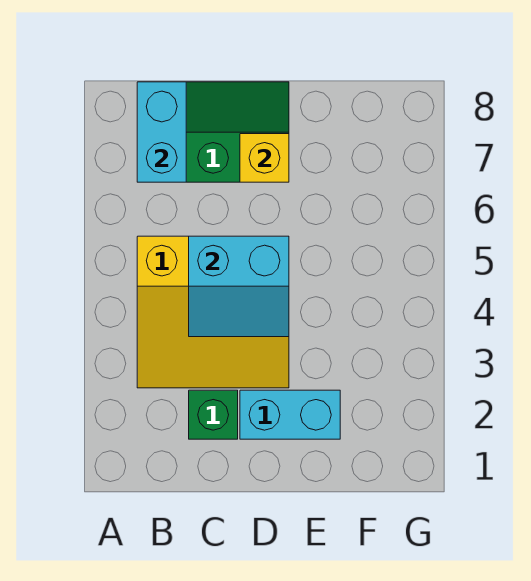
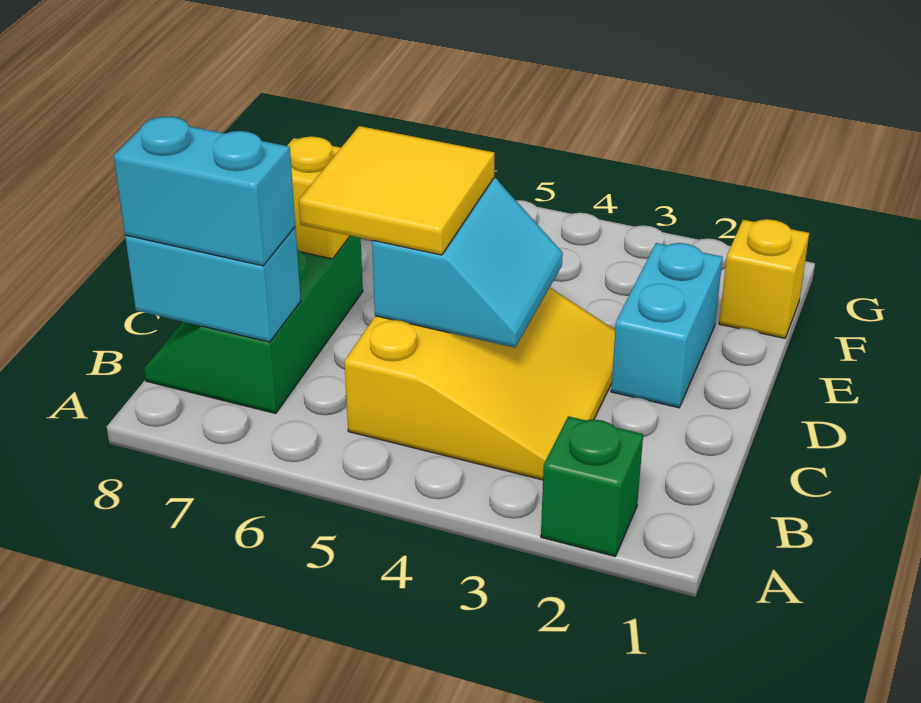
none -> cyan brick B7:B8 level 3
green brick C2 level 1 -> green brick A2 level 1
none -> yellow tile C5:D6 level 3
none -> yellow brick F1 level 1

